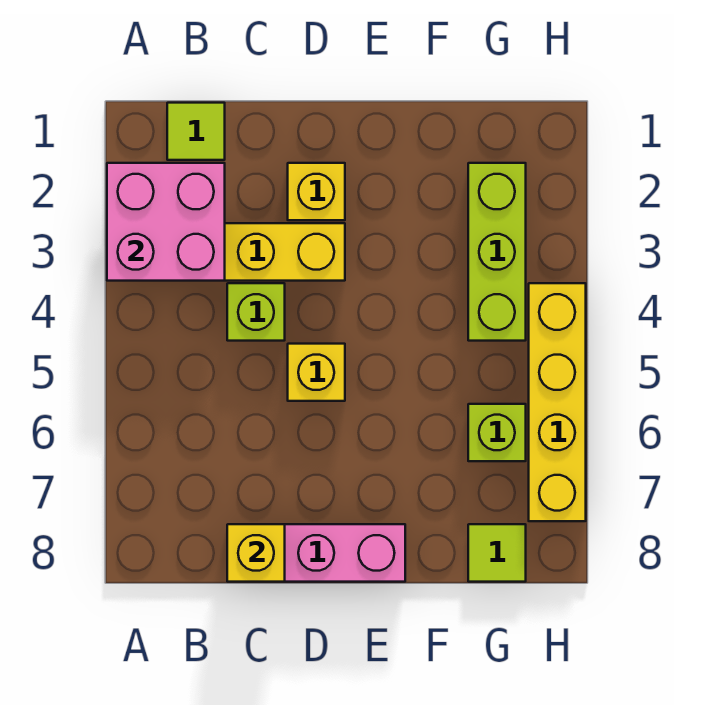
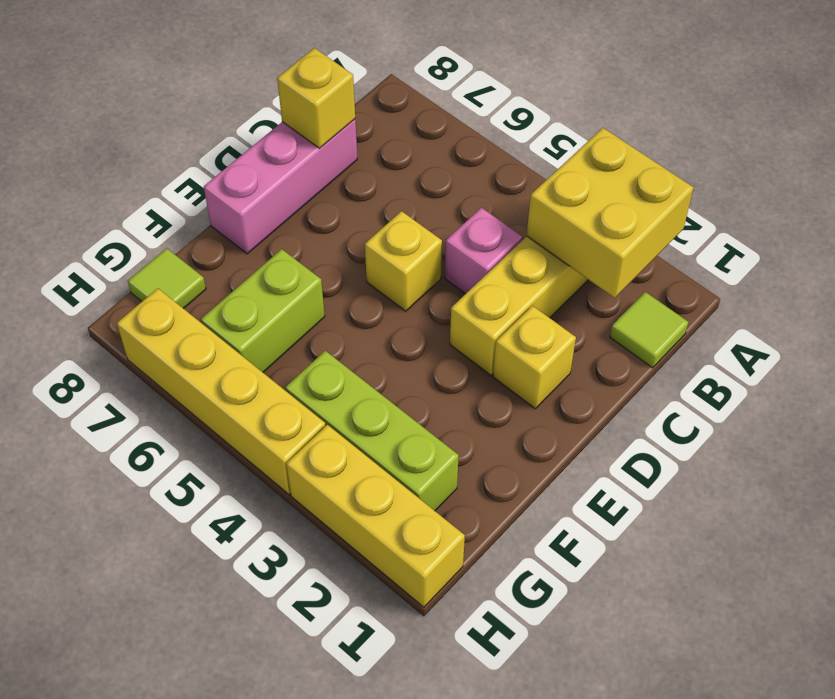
pink brick A2:B3 level 2 -> yellow brick A2:B3 level 2
lime brick C4 level 1 -> pink brick C4 level 1
lime brick G6 level 1 -> lime brick F6:G6 level 1
none -> yellow brick H1:H3 level 1

